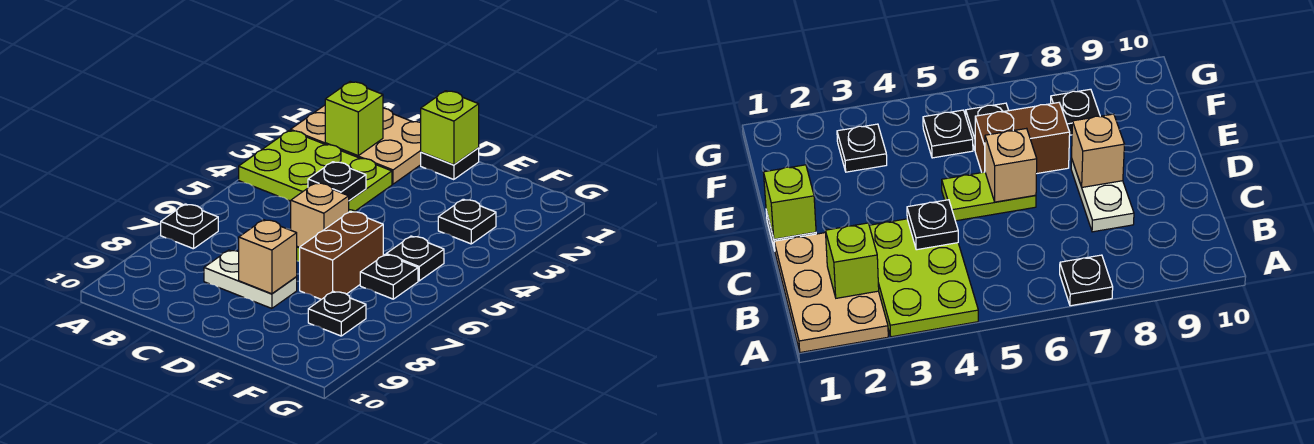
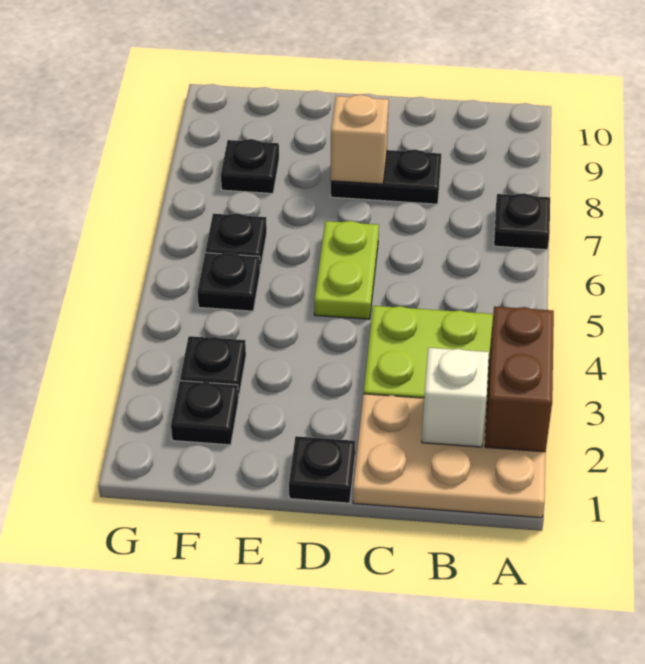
lime brick B2 level 2 -> white brick B2 level 2
black plate C4 level 2 -> black plate F2 level 1
white plate C8:D8 level 1 -> black plate C8:D8 level 1
lime brick D1 level 2 -> none
tan brick D6 level 2 -> none
brown brick E6:E7 level 1 -> brown brick A2:A3 level 2

